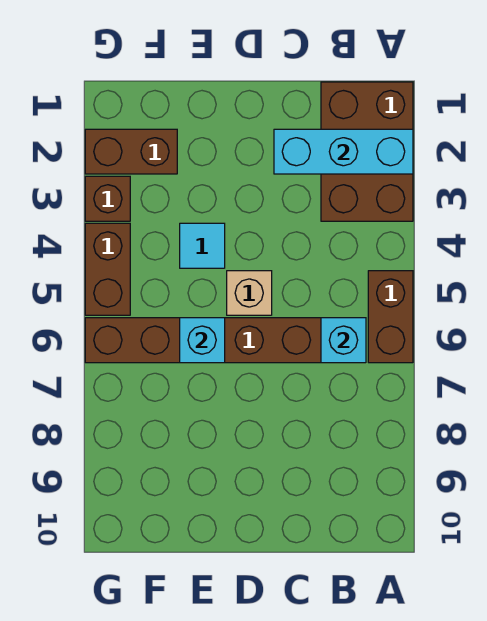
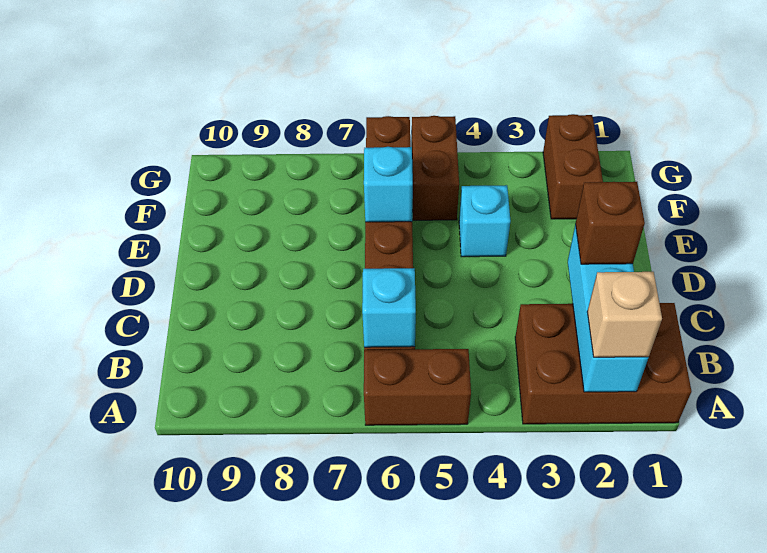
tan brick D5 level 1 -> tan brick A2 level 3
cyan tile E4 level 1 -> cyan brick E4 level 1
brown brick G3 level 1 -> brown brick C2 level 3
brown brick G4:G5 level 1 -> brown brick F5:G5 level 1

